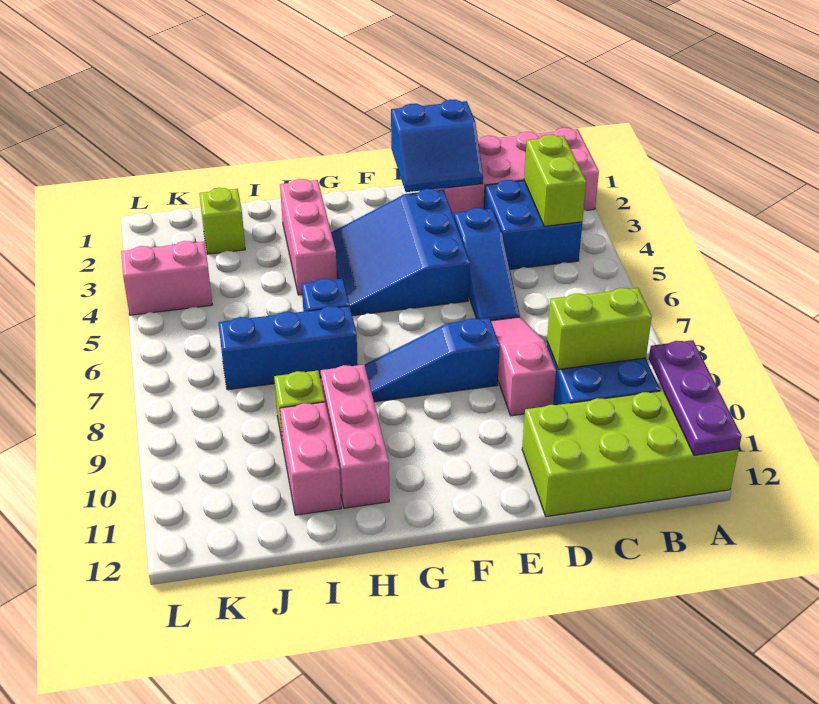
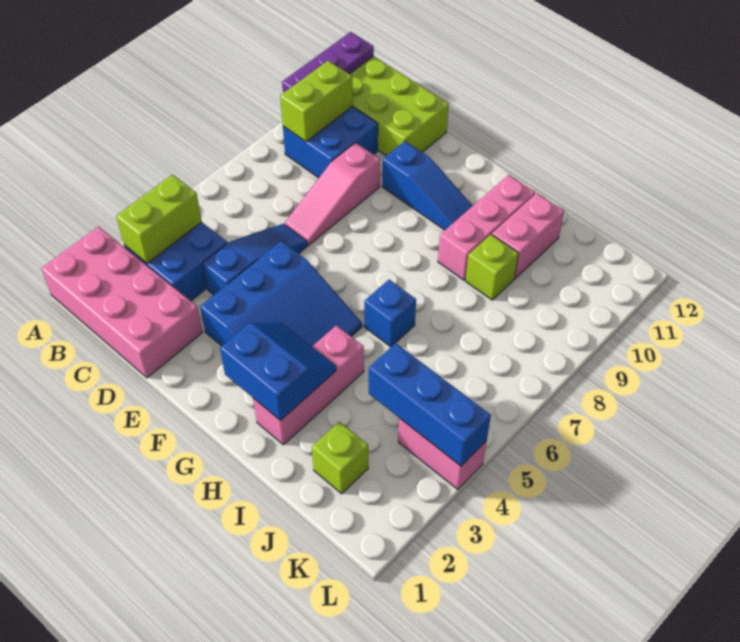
lime brick B9:C9 level 2 -> lime brick B9:B10 level 2
blue slope D1:E2 level 2 top 1 -> blue slope G2:H3 level 2 top 2
blue slope E8:G8 level 1 top E -> blue slope E10:G10 level 1 top E
blue brick H7:J7 level 1 -> blue brick J4:L4 level 2

